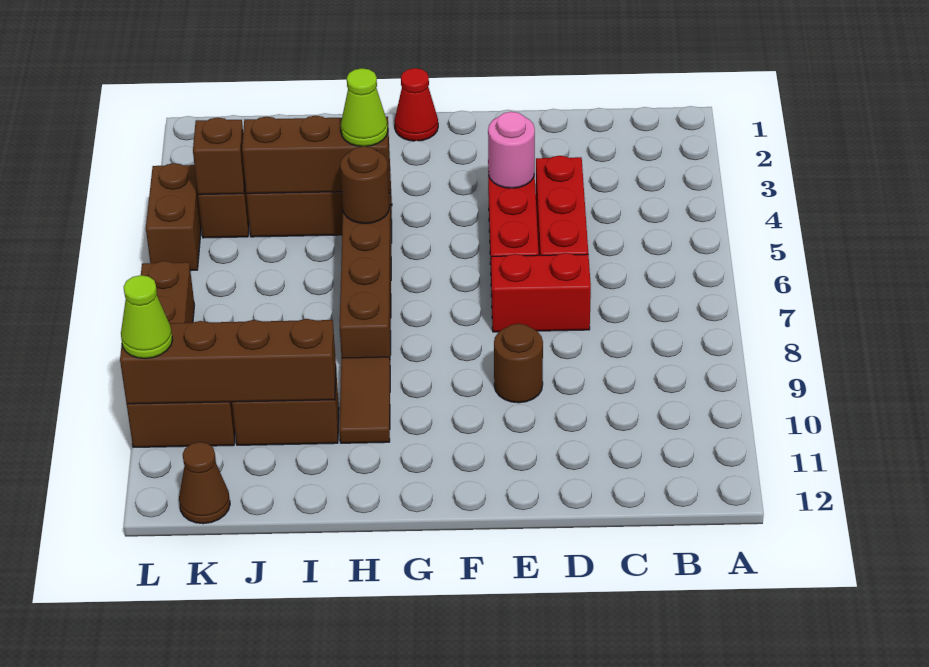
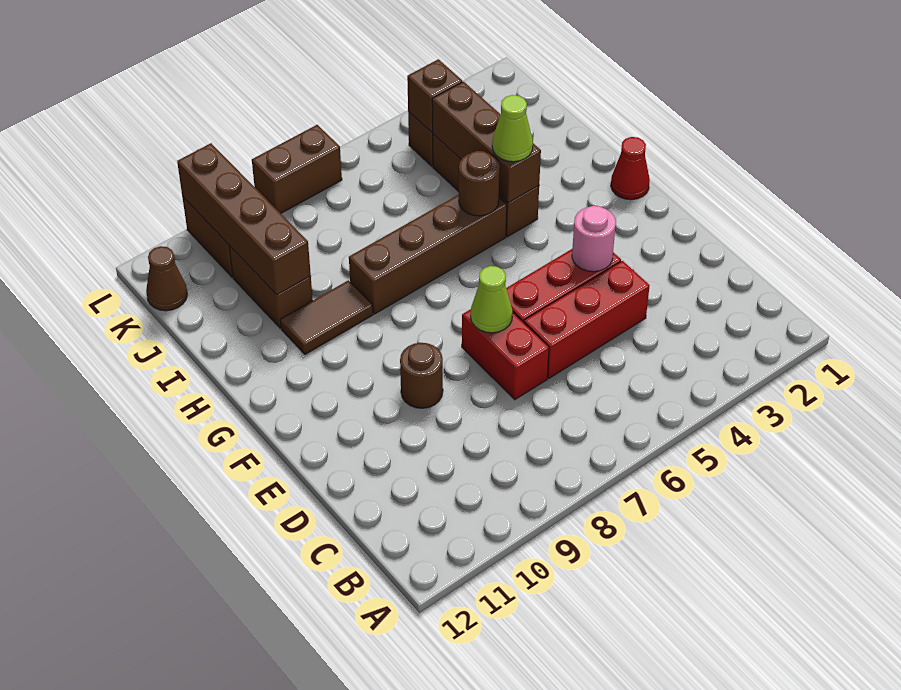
brown brick L4:L5 level 1 -> none
lime cone L10 level 3 -> lime cone E7 level 2

